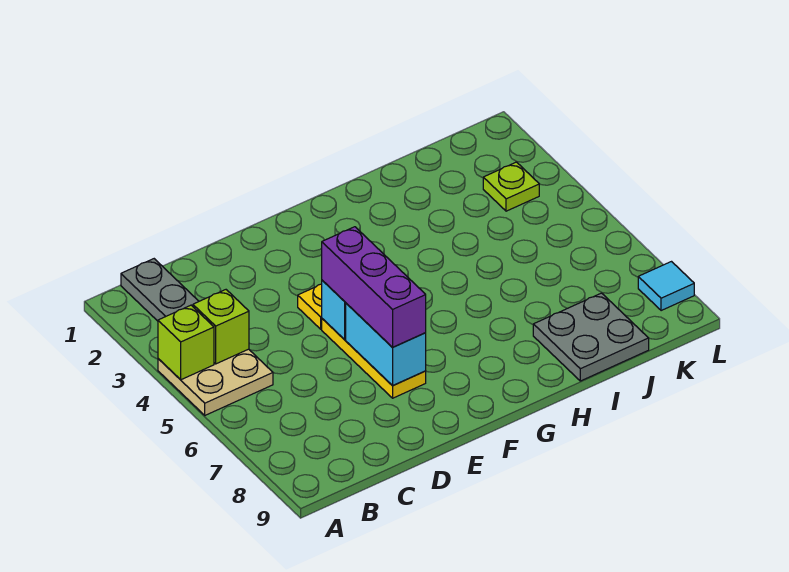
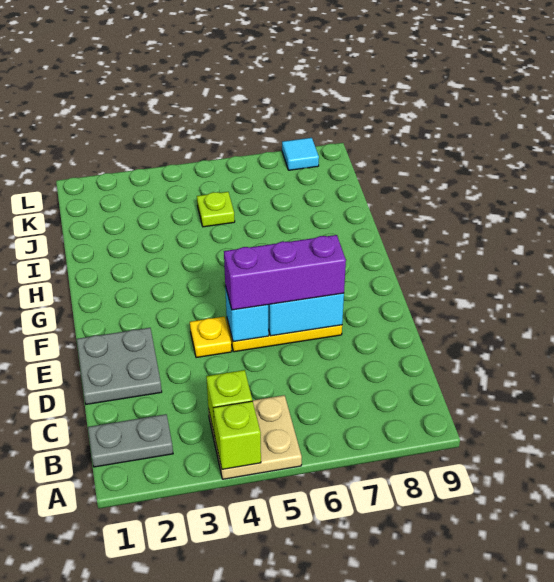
grey plate I8:J9 level 1 -> grey plate D1:E2 level 1
lime plate K3 level 1 -> lime plate J5 level 1

